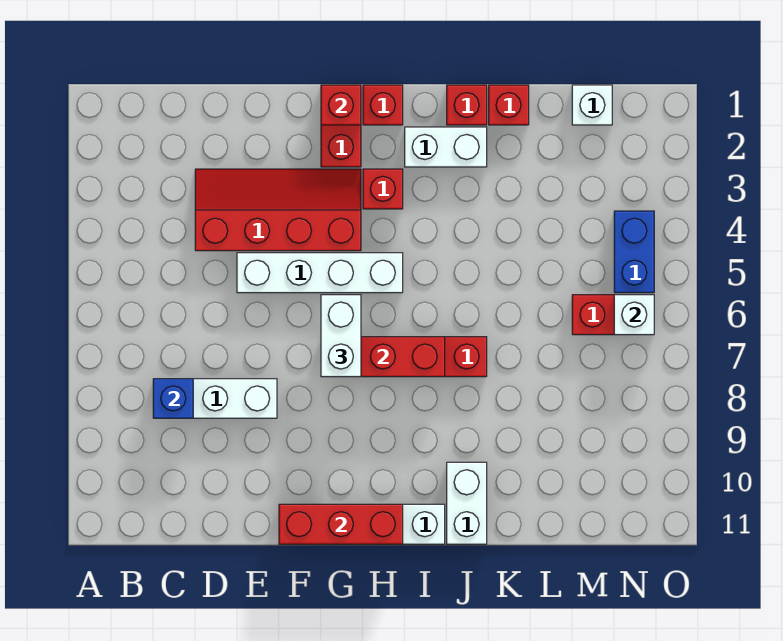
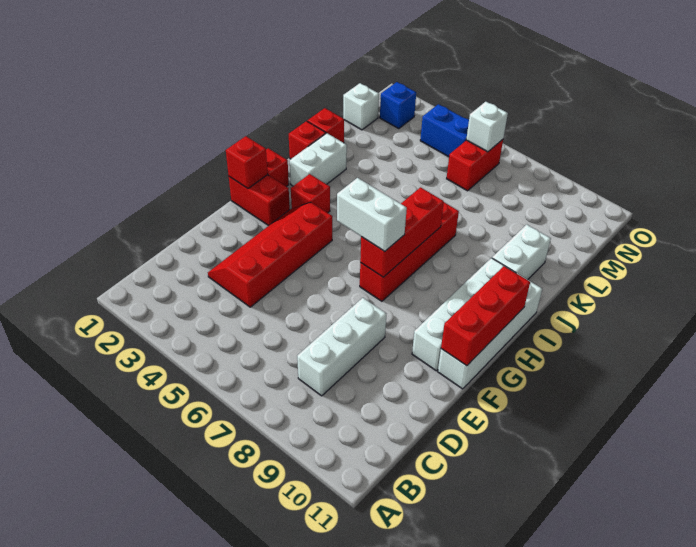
blue brick C8 level 2 -> blue brick N2 level 1
white brick E5:H5 level 1 -> white brick F10:I10 level 1
white brick J10:J11 level 1 -> white brick J10:K10 level 1

